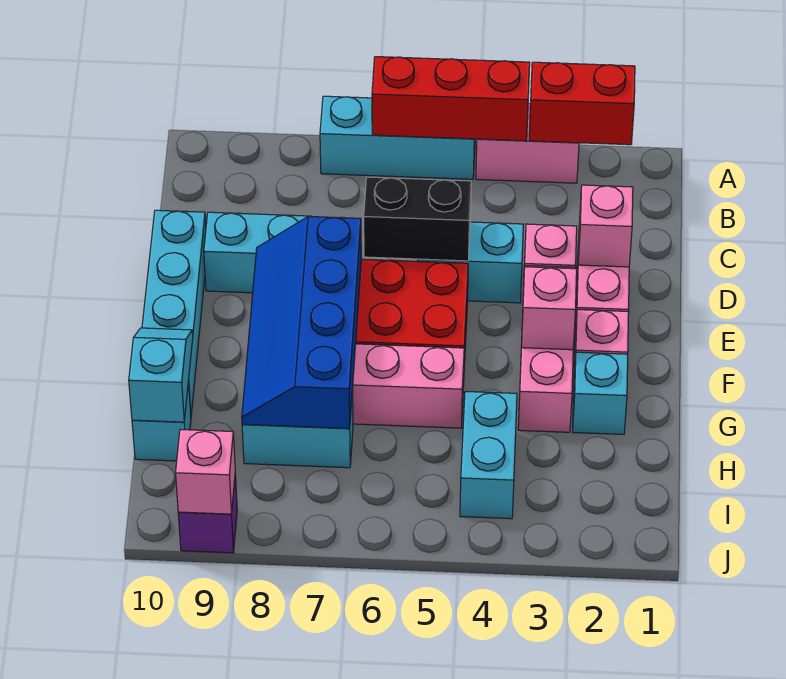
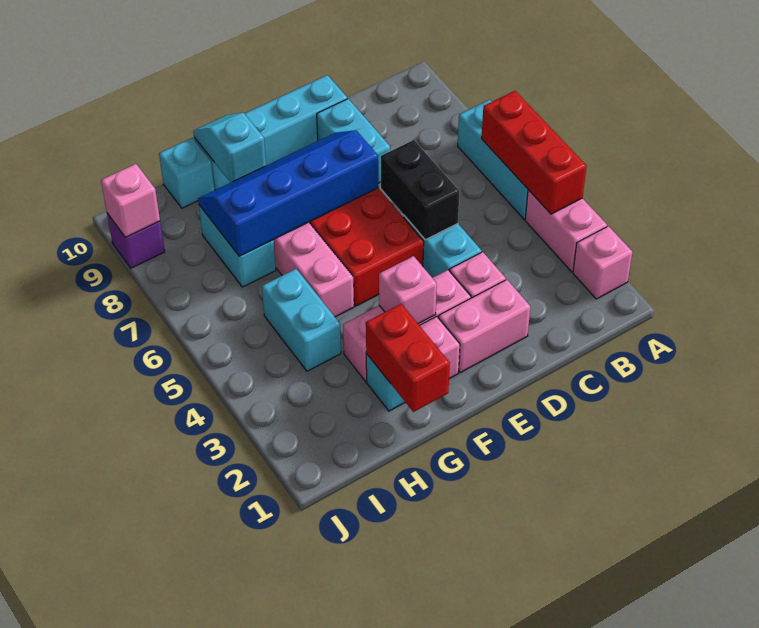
red brick A2:A3 level 2 -> red brick G1:G2 level 2
pink brick D2 level 2 -> pink brick A2 level 1
cyan slope G10:H10 level 2 top H -> cyan slope G9:G10 level 2 top 9
cyan brick H4:I4 level 1 -> cyan brick H4:H5 level 1

